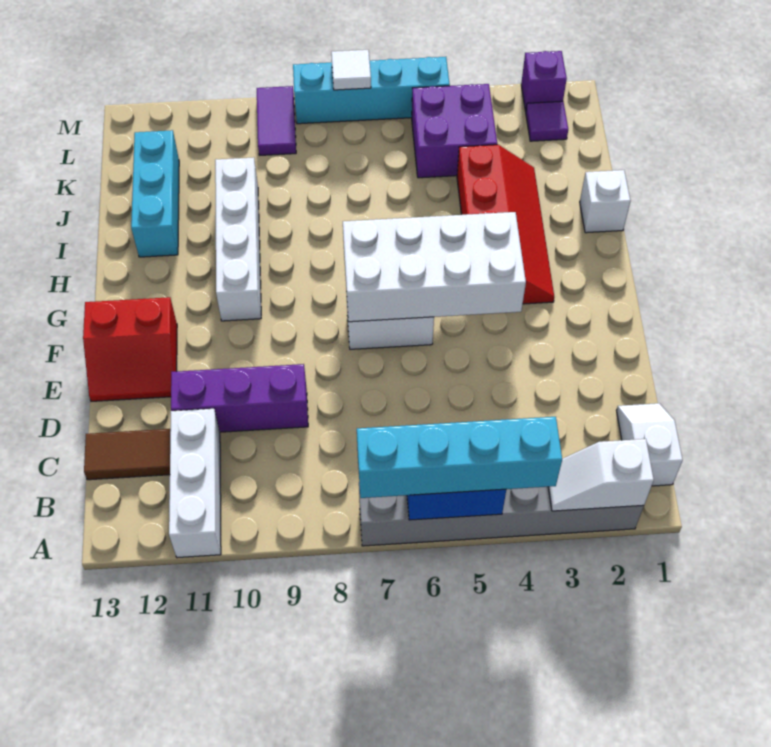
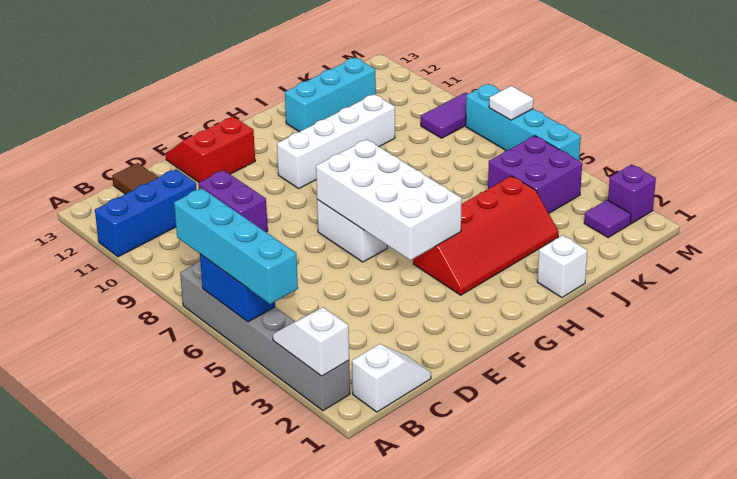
white brick A11:C11 level 1 -> blue brick A11:C11 level 1
purple brick D9:D11 level 1 -> purple brick D9:D10 level 1
red slope E12:F13 level 1 top F -> red slope E12:F13 level 1 top 12

